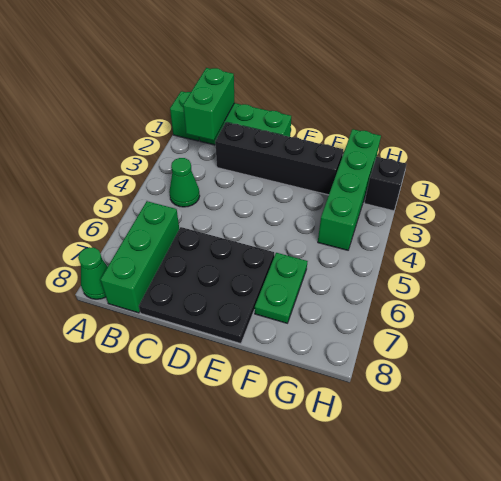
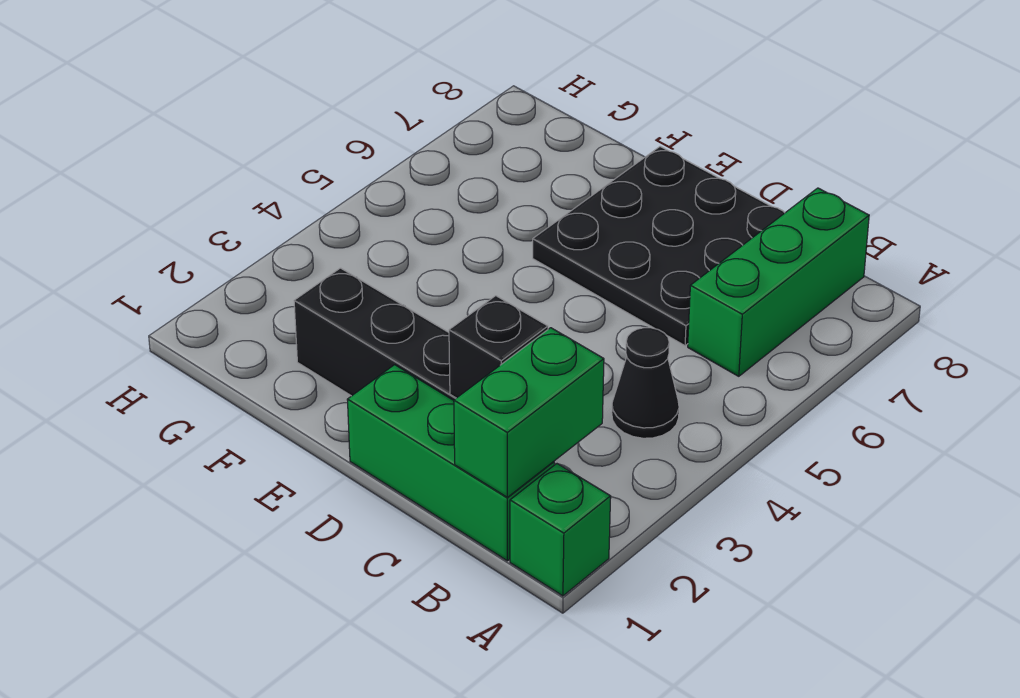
green cone A8 level 1 -> none
green cone B4 level 1 -> black cone B4 level 1
green plate F6:F7 level 1 -> none
green brick G1:G4 level 1 -> none
black brick H2 level 1 -> black brick C2 level 2

